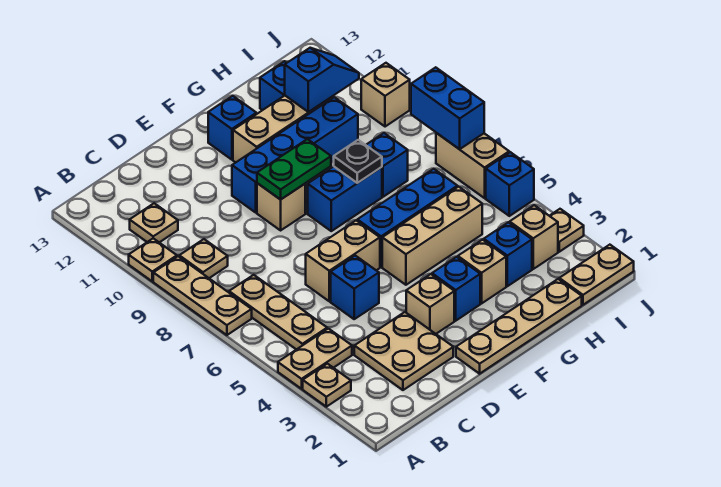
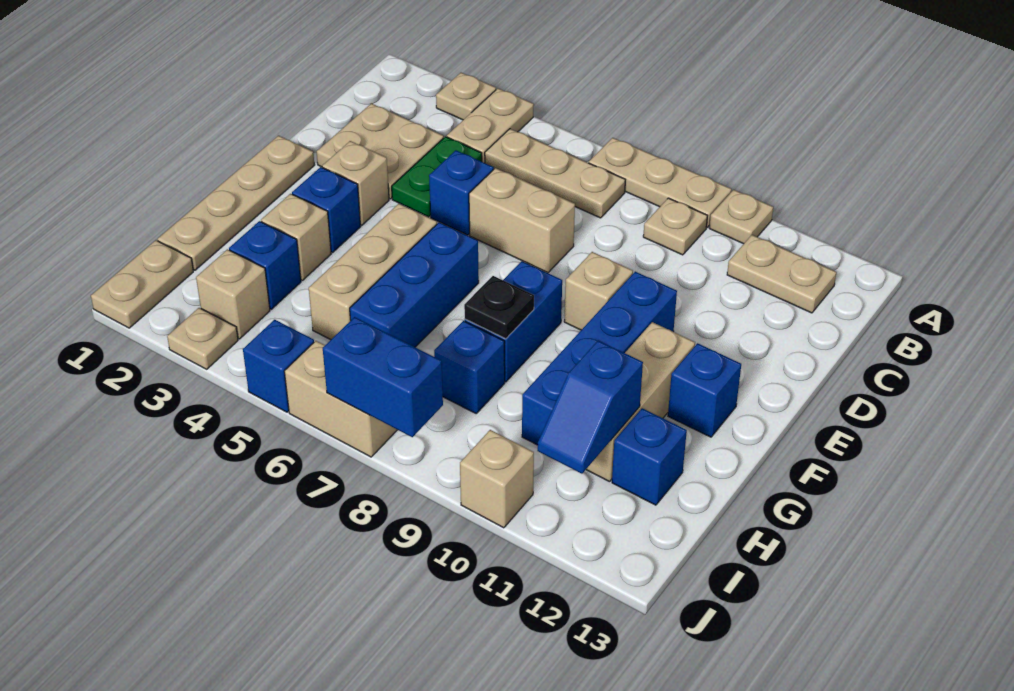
tan plate B11 level 1 -> tan plate B11:B12 level 1
tan brick D6:E6 level 1 -> tan brick D6:D7 level 1
green plate E9:F9 level 2 -> green plate C4:D4 level 1

